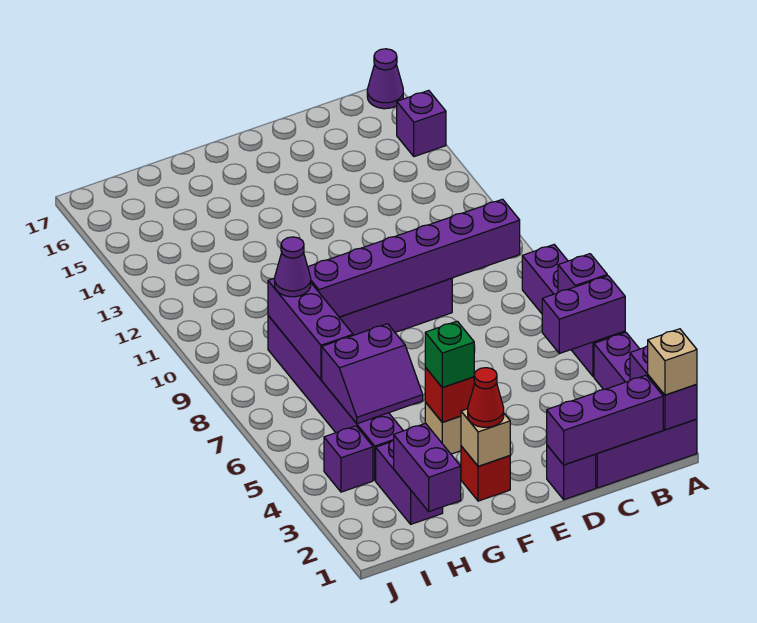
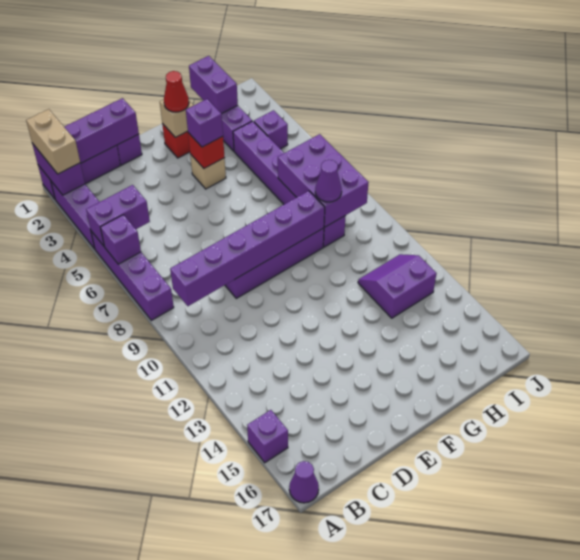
tan brick A1 level 3 -> tan brick A1:A2 level 3
green brick F4 level 3 -> purple brick F4 level 3
purple slope G5:H6 level 2 top 6 -> purple slope H12:I13 level 1 top 13
purple brick H7:H9 level 2 -> purple brick H7:I9 level 2

